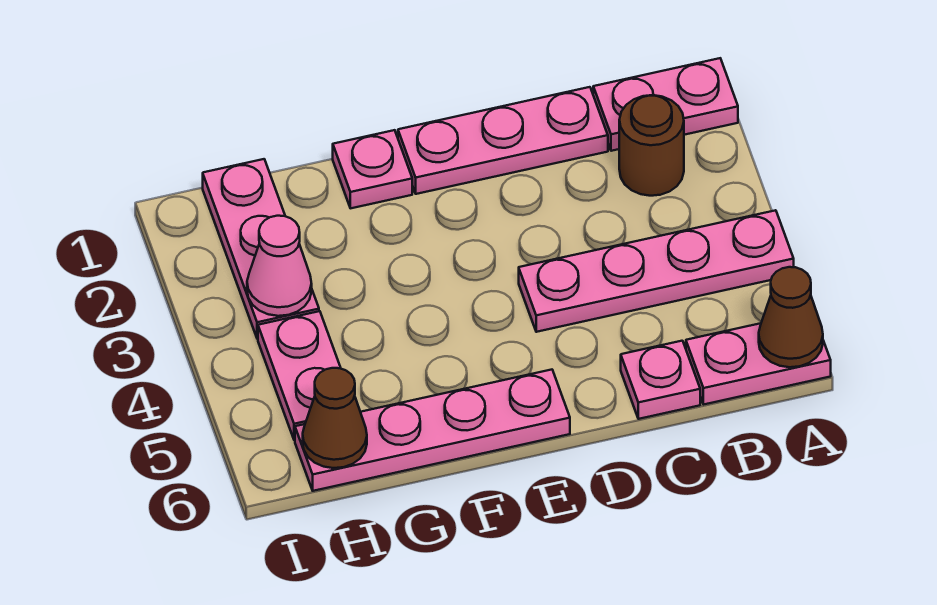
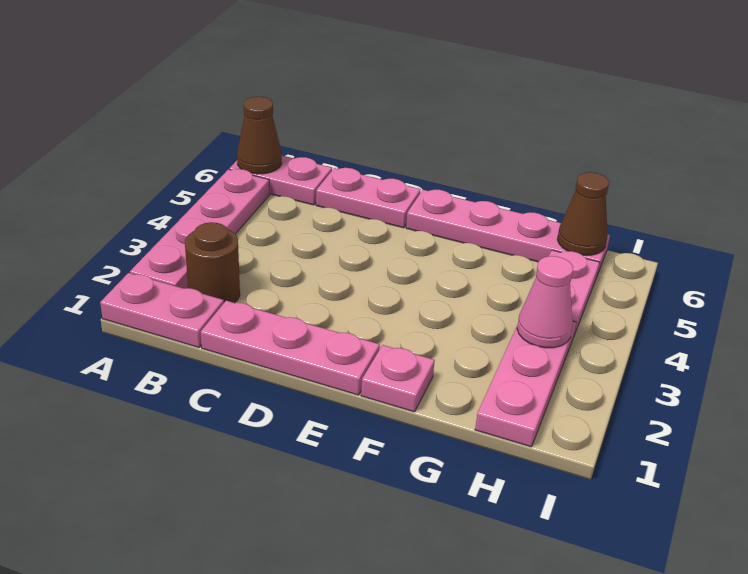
pink plate A4:D4 level 1 -> pink plate A2:A5 level 1
pink plate C6 level 1 -> pink plate C6:D6 level 1

